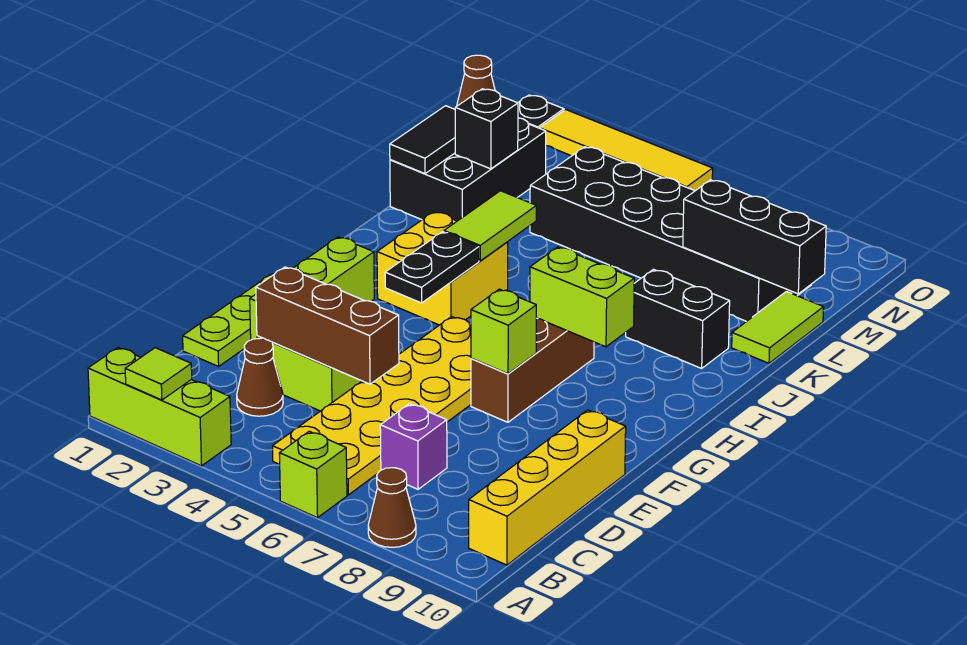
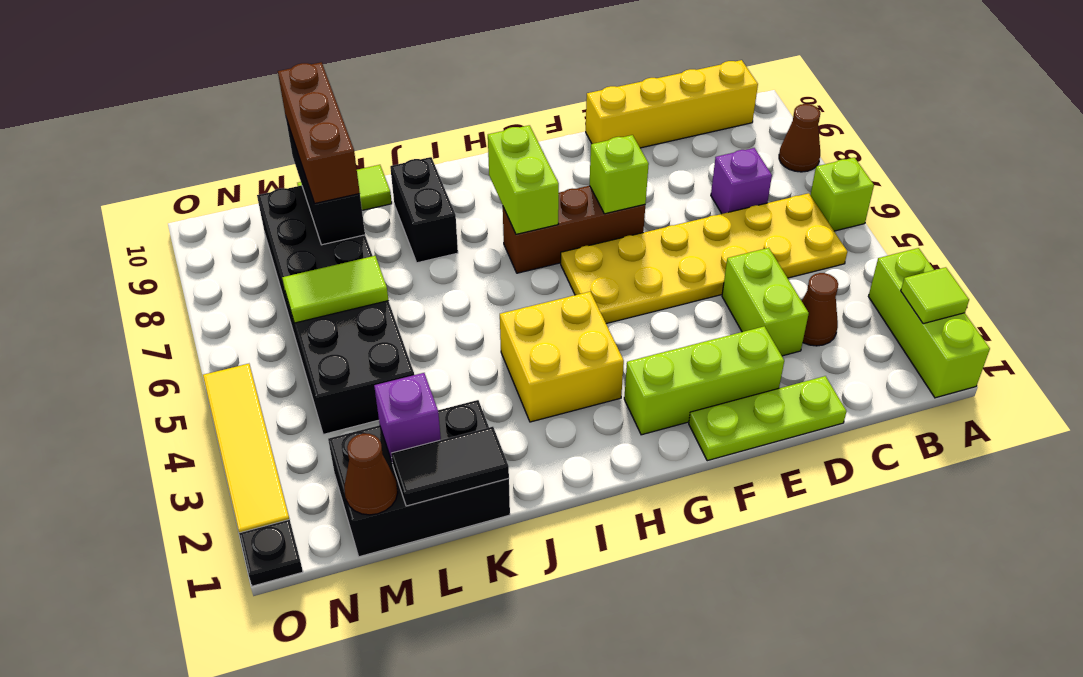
brown brick D3:D5 level 2 -> brown brick L8:L10 level 3
black plate G4:H4 level 2 -> none
lime tile I4:J4 level 2 -> lime tile L6:M6 level 2
black brick L2 level 2 -> purple brick L2 level 2

